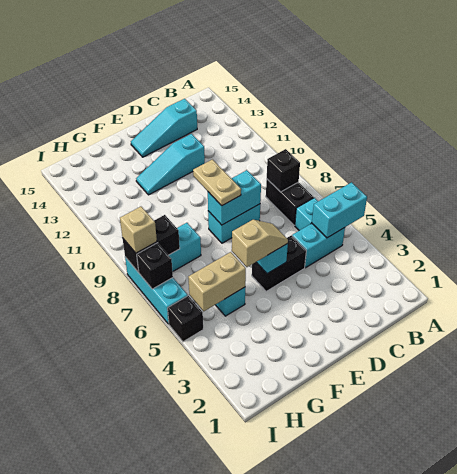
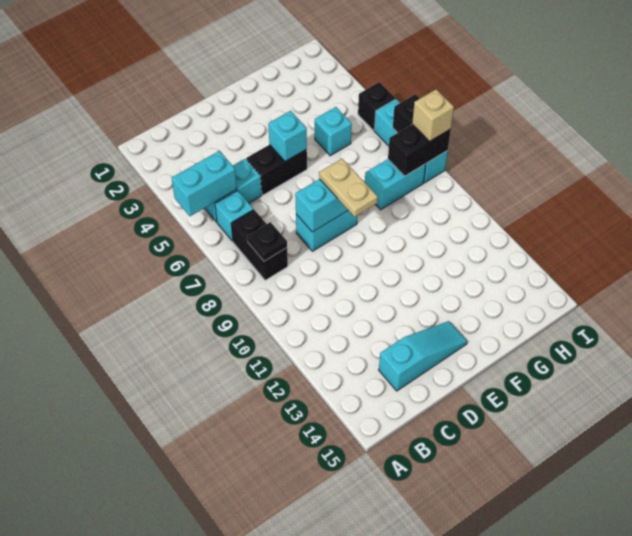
black brick B8 level 2 -> black plate B8 level 2
cyan slope D12:F12 level 1 top D -> none
tan slope E5:F5 level 3 top F -> none
tan brick G5:H5 level 2 -> none

